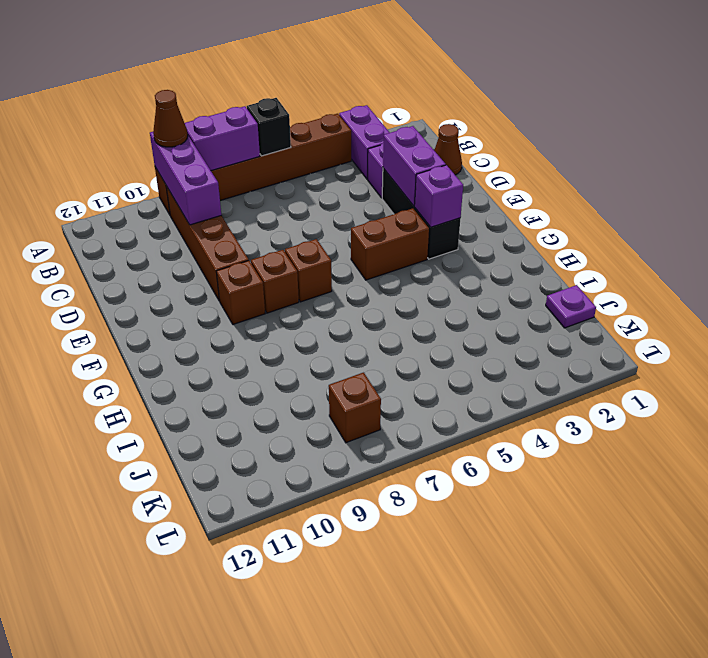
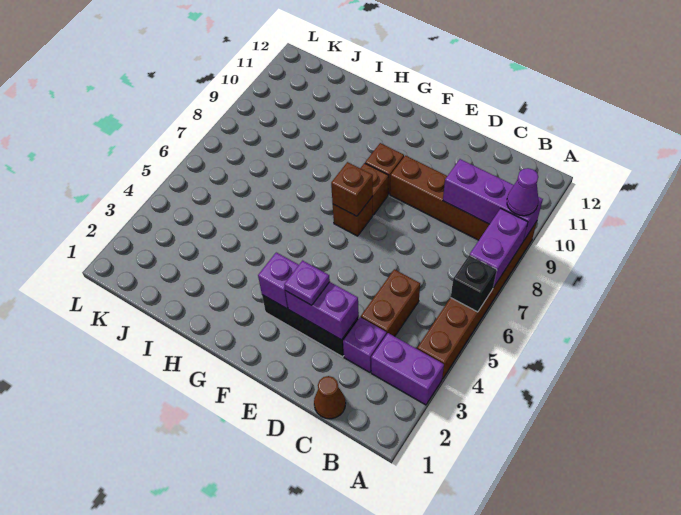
brown cone A9 level 3 -> purple cone A9 level 3
brown brick F4:F5 level 1 -> brown brick C4:C5 level 1
purple plate J1 level 1 -> purple plate E3 level 3
brown brick K8 level 1 -> brown brick F7 level 2

